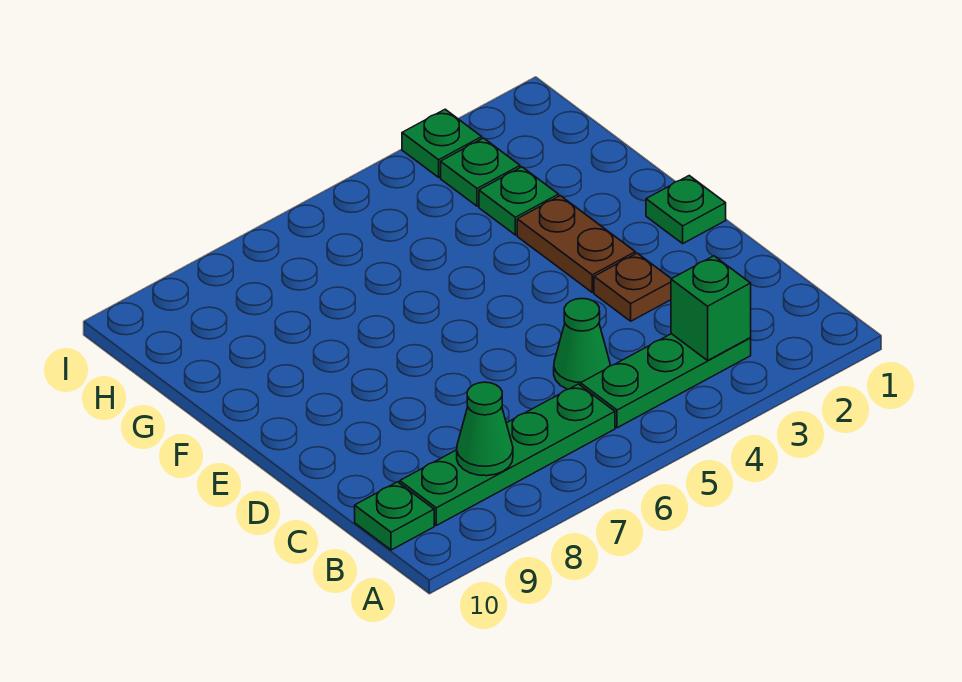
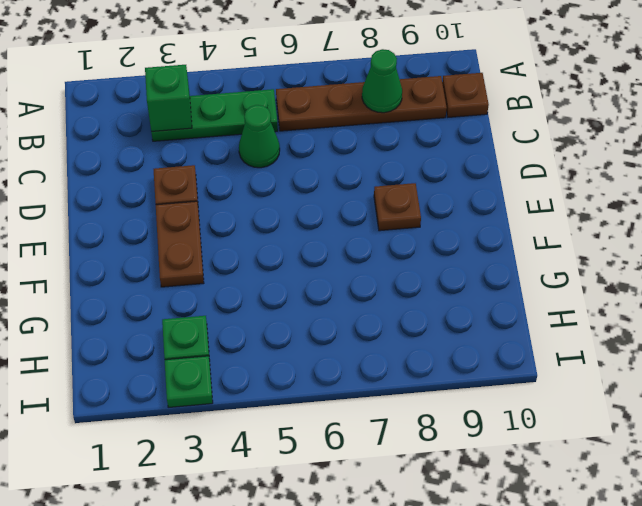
green plate B6:B9 level 1 -> brown plate B6:B9 level 1
green plate B10 level 1 -> brown plate B10 level 1
green plate E1 level 1 -> none
none -> brown plate E8 level 1
green plate G3 level 1 -> none

